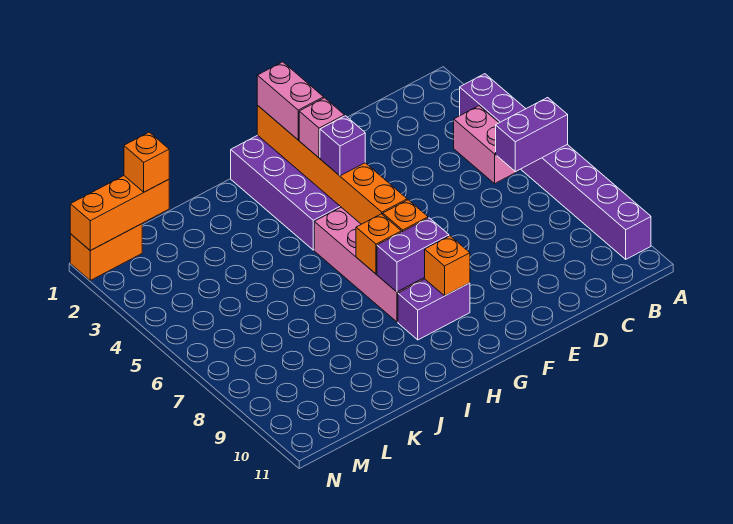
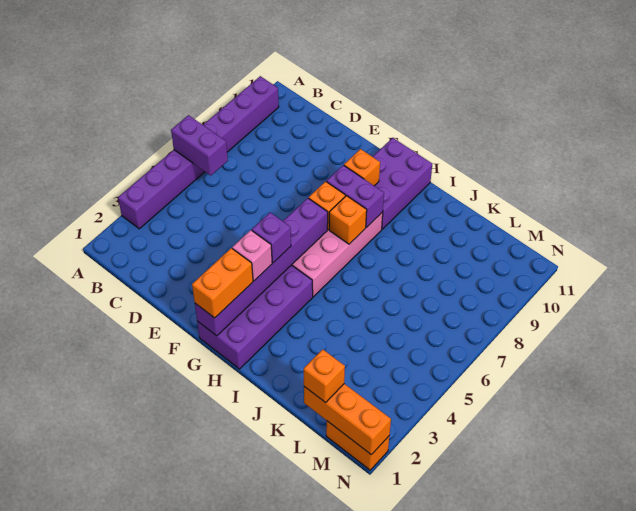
pink brick B4:B5 level 1 -> none
orange brick G1:G6 level 2 -> purple brick G1:G6 level 2
pink brick G1:G2 level 3 -> orange brick G1:G2 level 3
purple brick G9:H9 level 1 -> purple brick G9:H11 level 1

